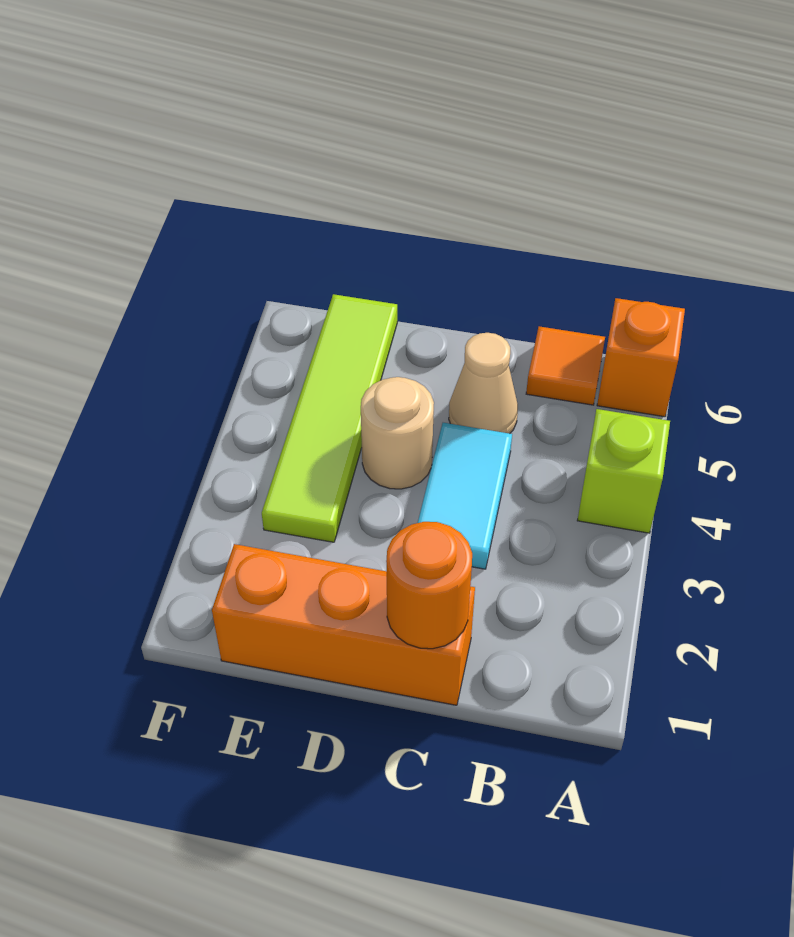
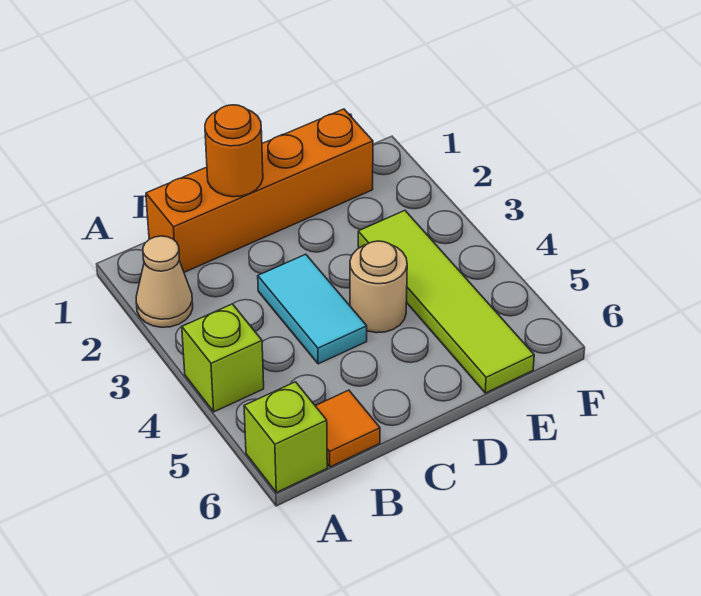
orange brick A6 level 1 -> lime brick A6 level 1
orange brick C1:E1 level 1 -> orange brick B1:E1 level 1
tan cone C5 level 1 -> tan cone A2 level 1

